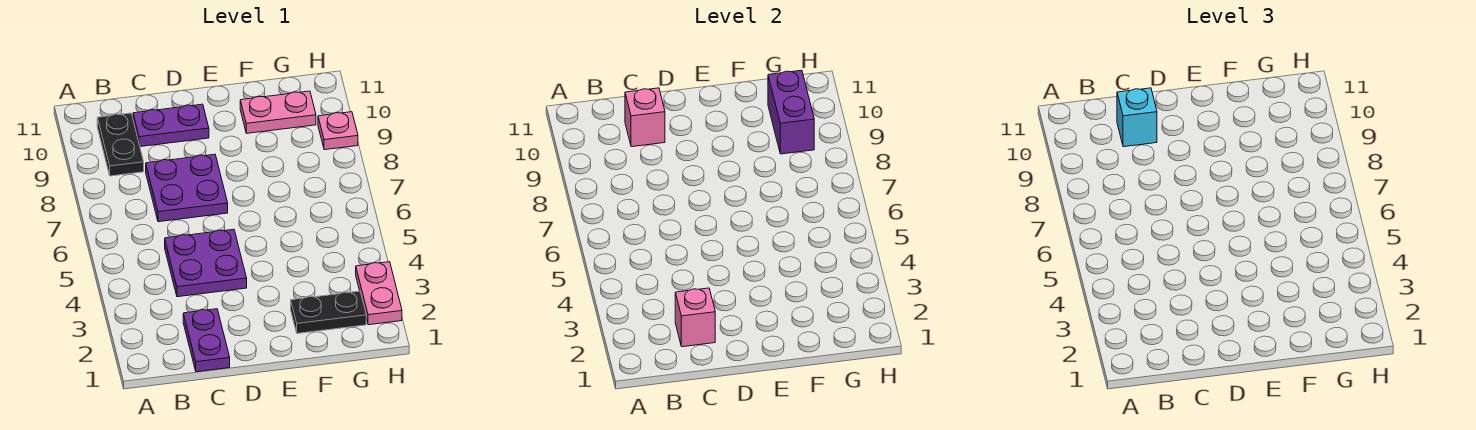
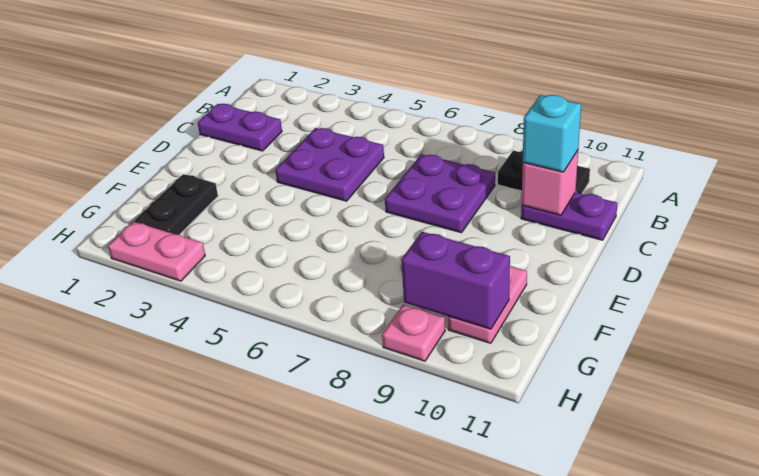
pink brick C2 level 2 -> none
purple plate C10:D10 level 1 -> purple plate C10:C11 level 1

